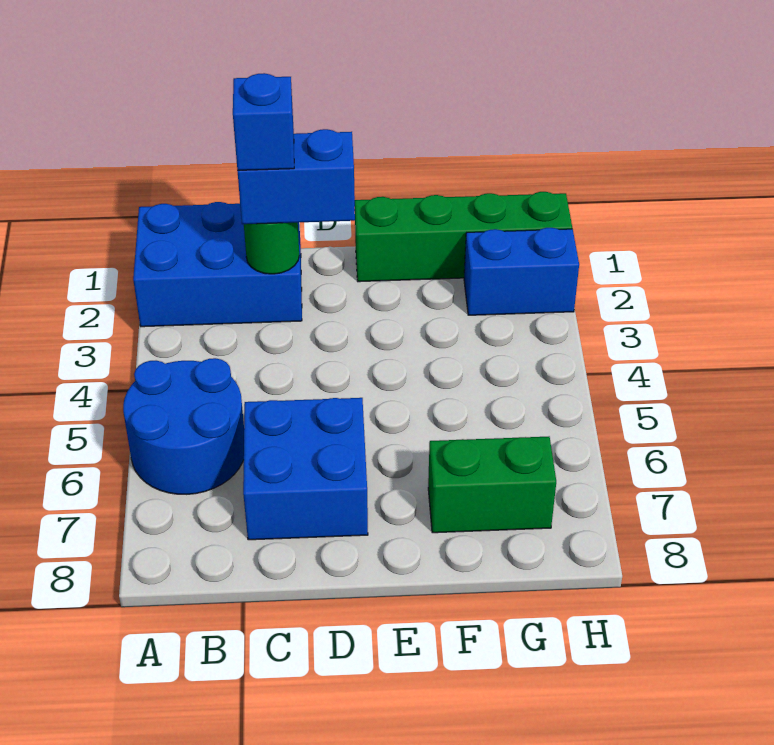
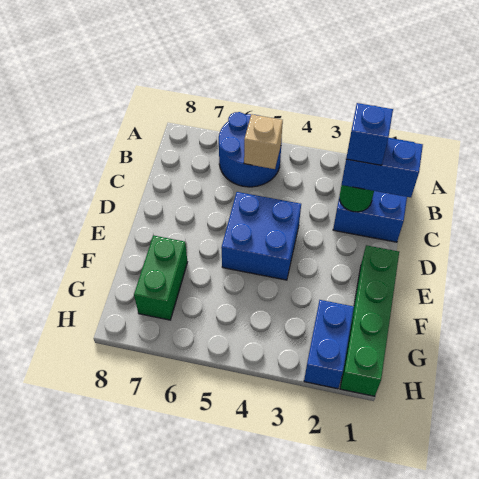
none -> tan brick B5 level 2
blue brick C2:D2 level 3 -> blue brick C1:C2 level 3
blue brick C6:D7 level 1 -> blue brick D4:E5 level 1

